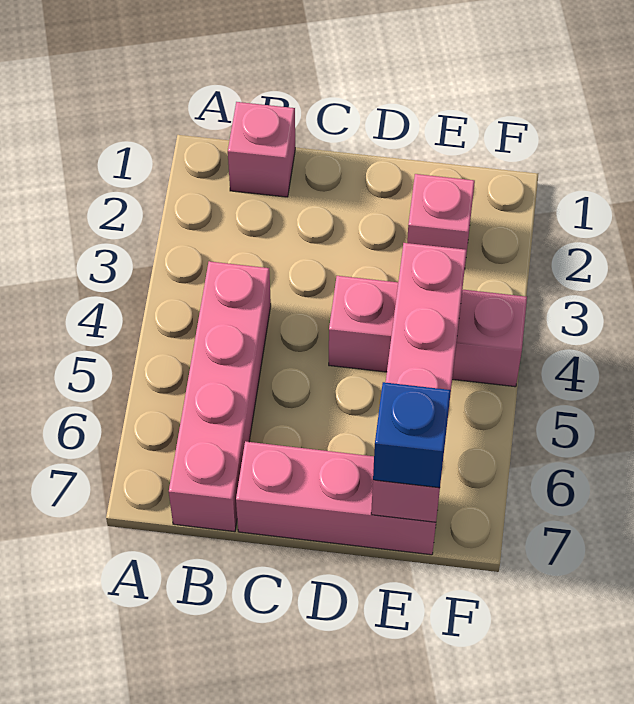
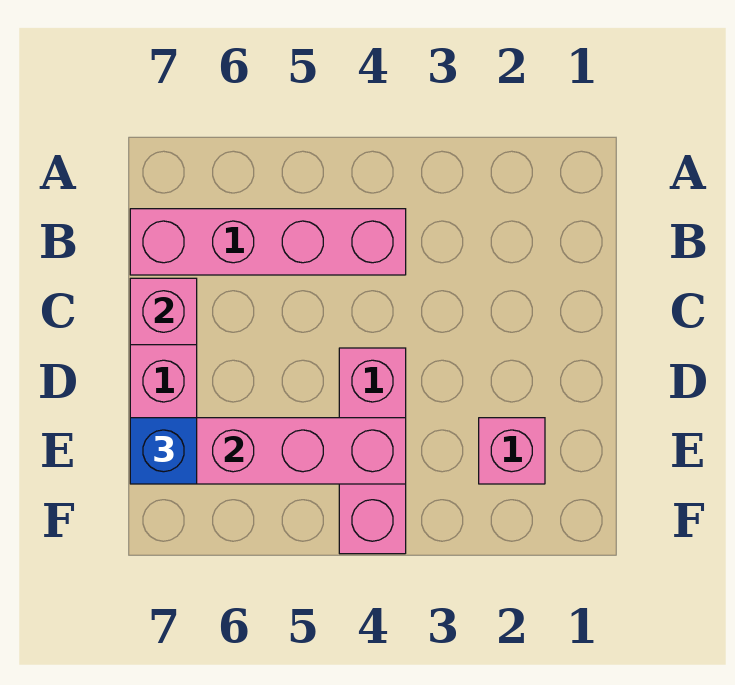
pink brick B1 level 1 -> pink brick C7 level 2

